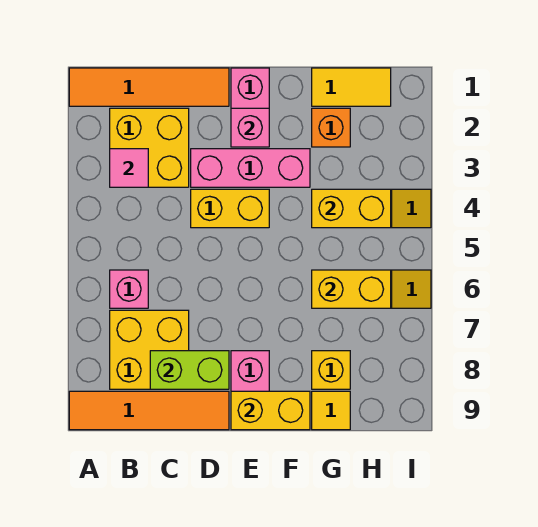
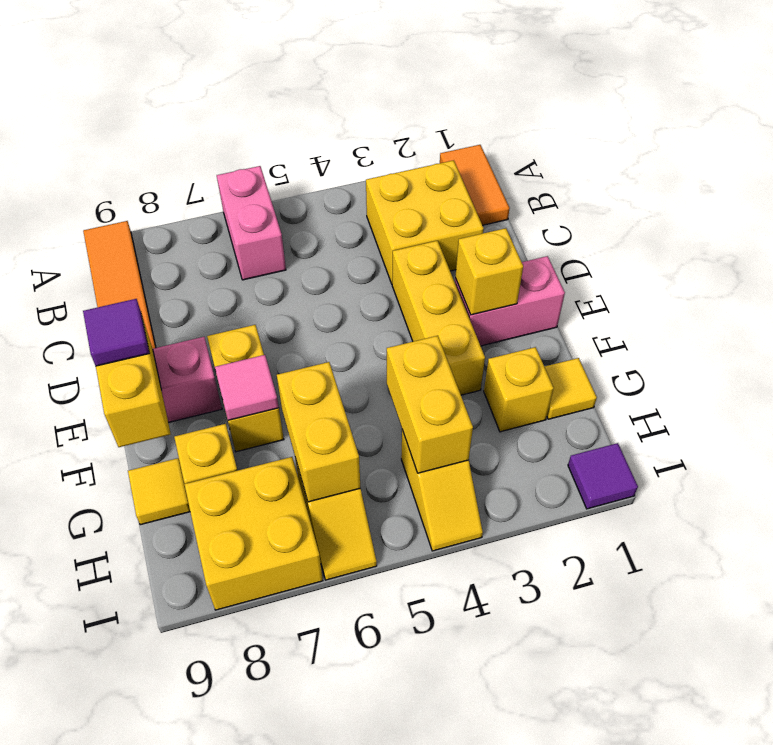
orange tile A1:D1 level 1 -> orange tile A1:B1 level 1
pink tile B3 level 2 -> pink tile F7 level 2
pink brick B6 level 1 -> pink brick A6:B6 level 1
yellow brick B7:C8 level 1 -> yellow brick H7:I8 level 1
lime brick C8:D8 level 2 -> none
pink brick D3:F3 level 1 -> yellow brick D3:F3 level 1
yellow brick D4:E4 level 1 -> yellow brick E7:F7 level 1
pink brick E2 level 2 -> yellow brick E2 level 2
none -> purple tile E9 level 3
yellow tile G1:H1 level 1 -> yellow tile G1 level 1
orange brick G2 level 1 -> yellow brick G2 level 1
none -> purple tile I1 level 1

